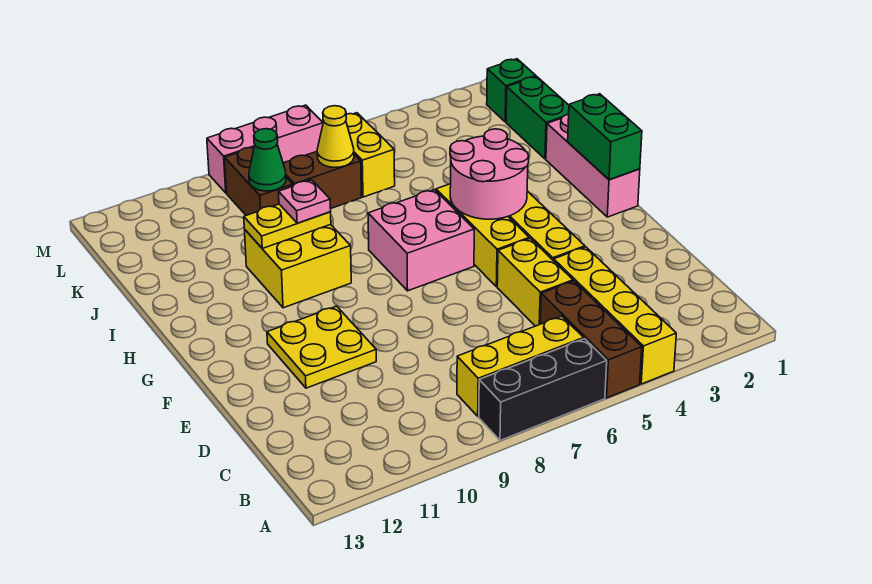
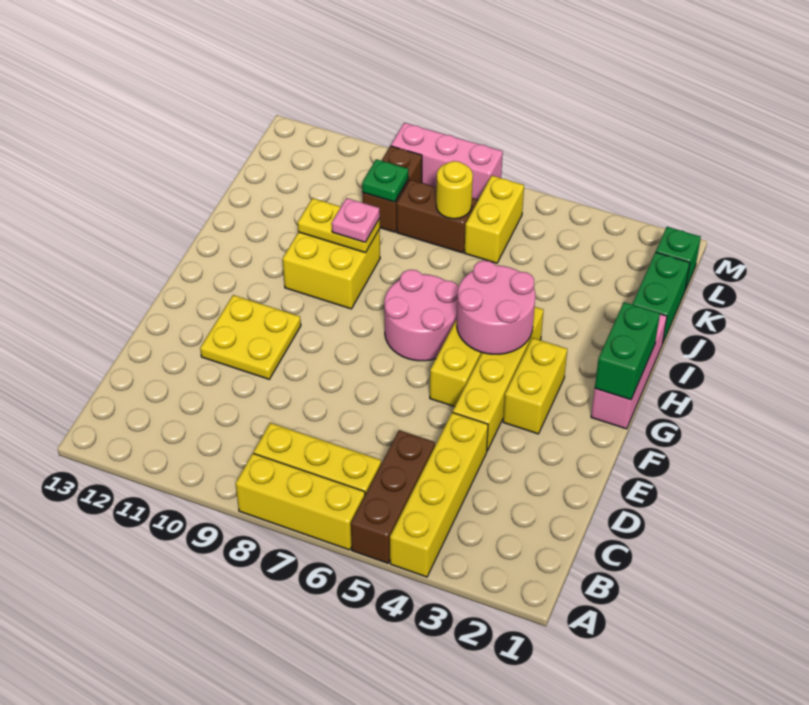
black brick A6:A8 level 1 -> yellow brick A6:A8 level 1
yellow brick D5:E5 level 1 -> yellow brick F3:G3 level 1
pink brick G6:H7 level 1 -> pink round brick G6:H7 level 1
yellow cone K7 level 2 -> yellow round brick K7 level 2
green cone K9 level 2 -> green plate K9 level 2

